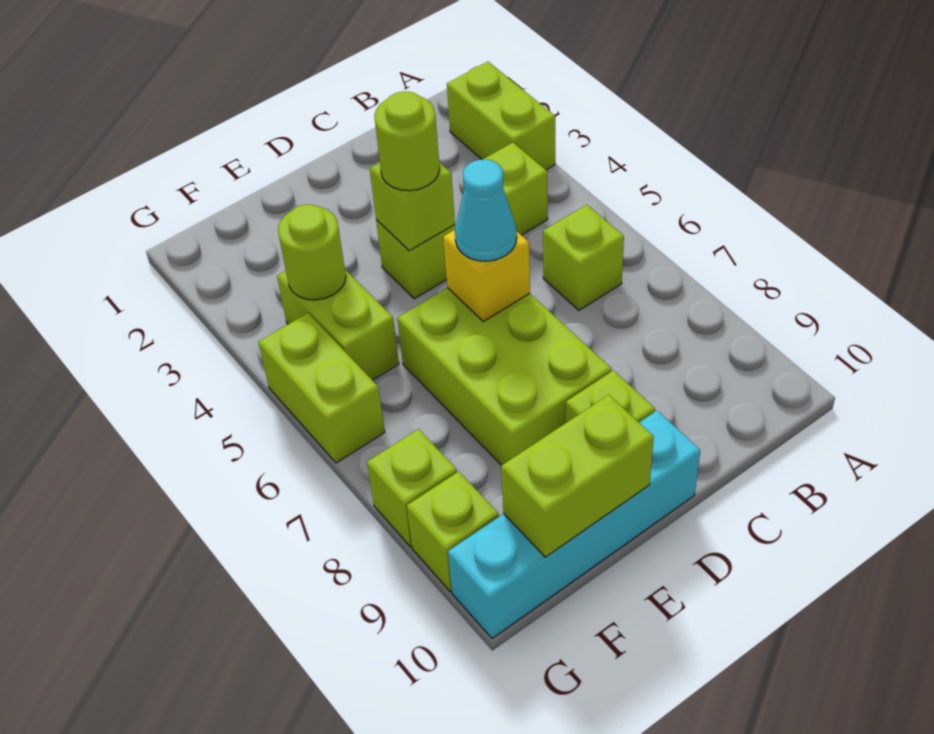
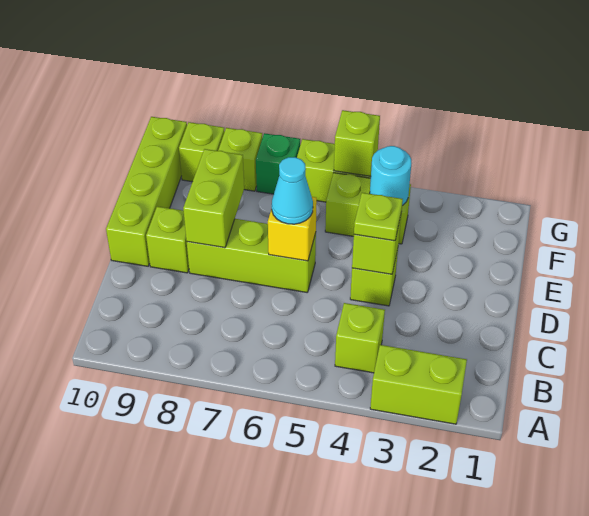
lime brick B6 level 1 -> lime brick G5 level 2
lime round brick D4 level 3 -> lime plate D4 level 3
lime brick D6:E8 level 1 -> lime brick D6:D8 level 1
cyan brick D10:G10 level 1 -> lime brick D10:G10 level 1
lime brick E10:F10 level 2 -> lime brick D8:E8 level 2
lime round brick F4 level 2 -> cyan round brick F4 level 2
none -> green brick G7 level 1

